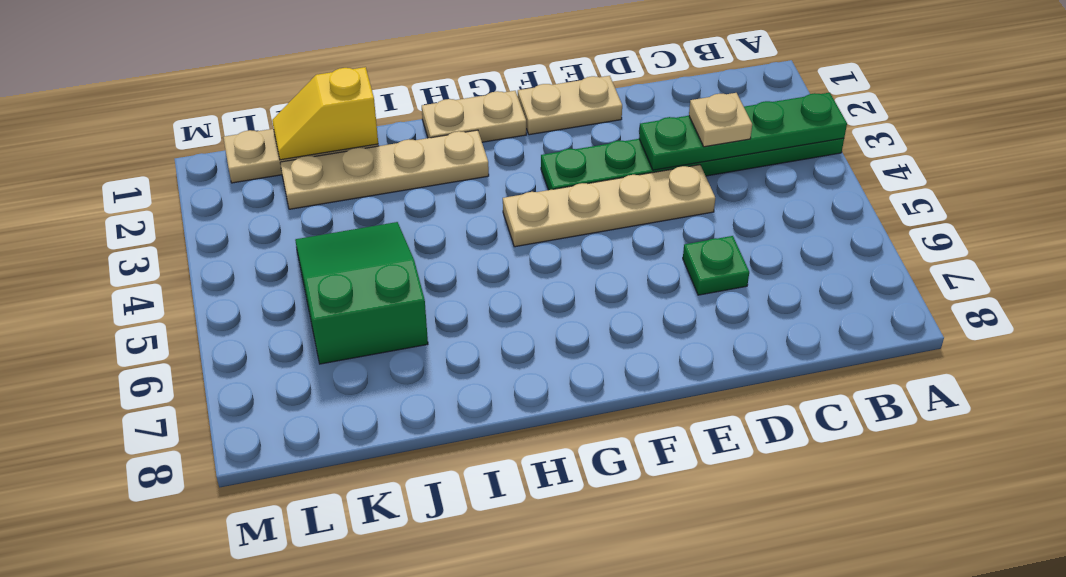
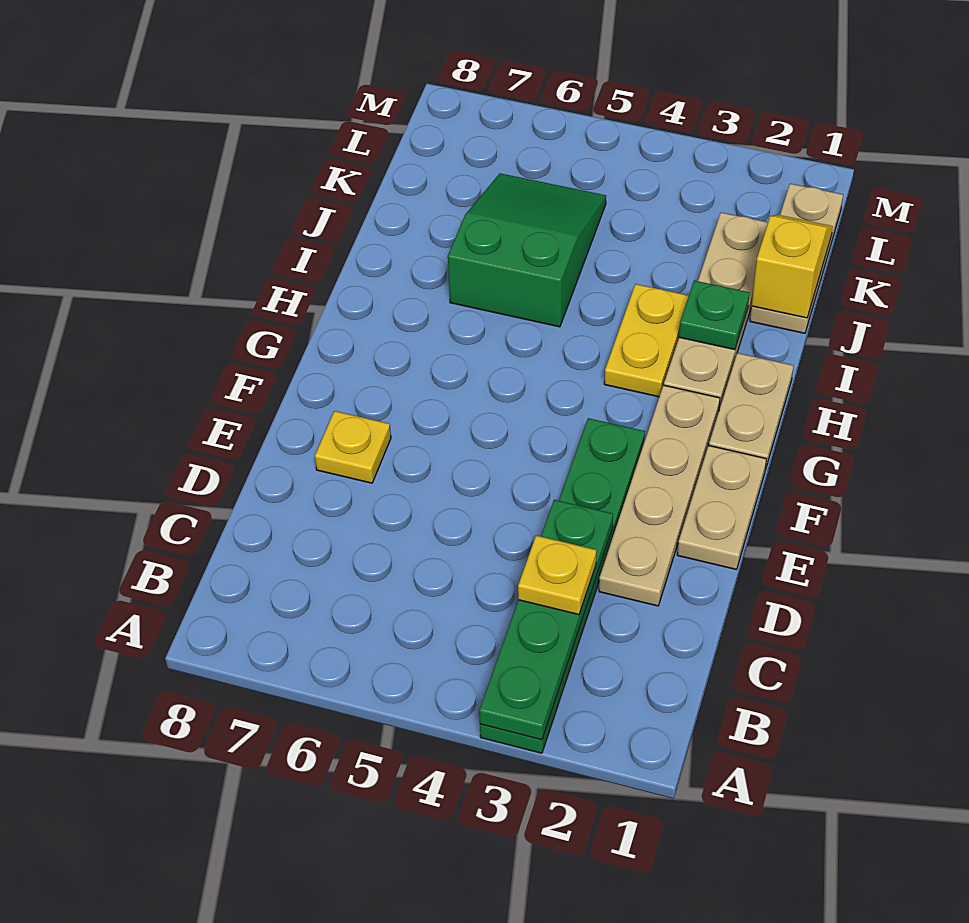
tan plate C3 level 3 -> yellow plate C3 level 3
tan plate D4:G4 level 1 -> tan plate D2:G2 level 1
green plate D6 level 1 -> green plate I2 level 2
none -> yellow plate E7 level 1
none -> yellow plate H3:I3 level 1
green slope J4:K6 level 1 top 6 -> green slope I5:K6 level 1 top I

